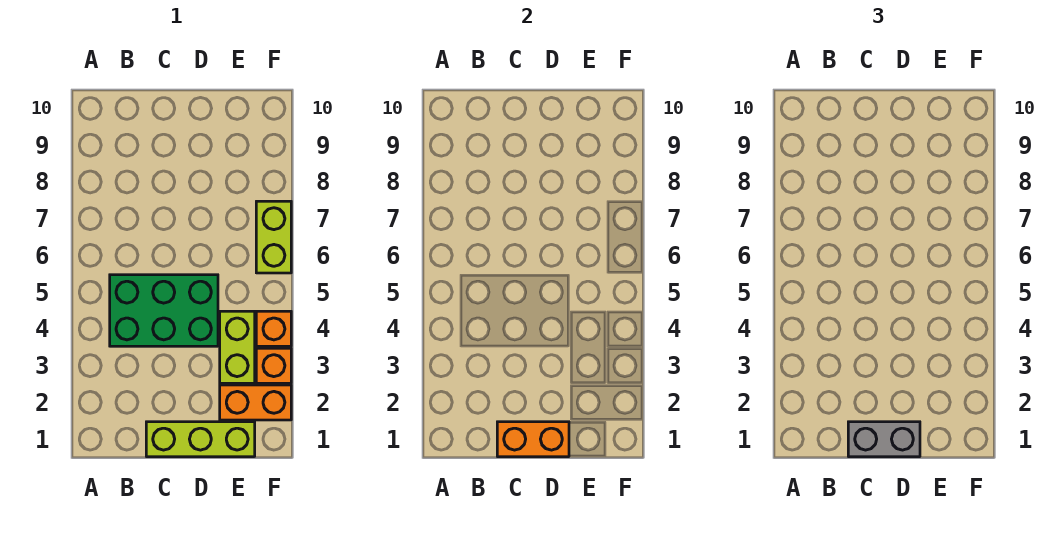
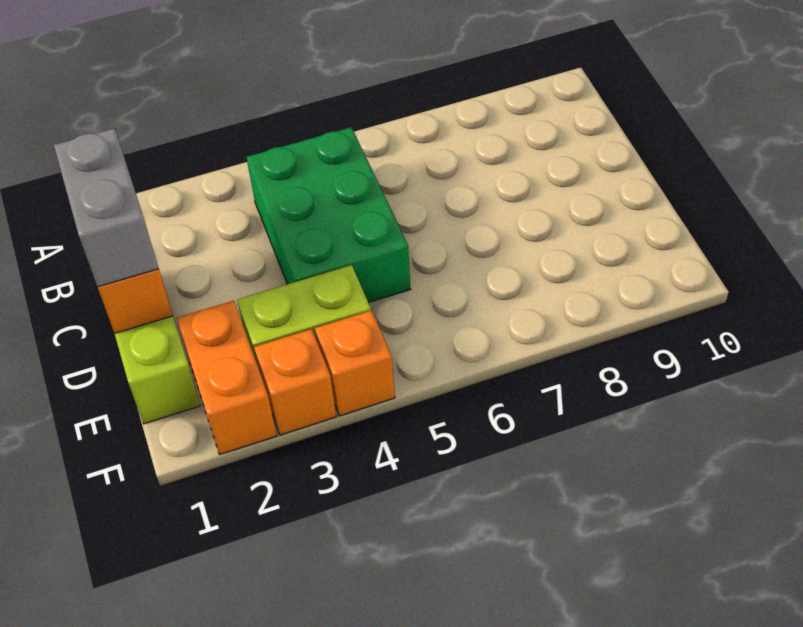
lime brick F6:F7 level 1 -> none

